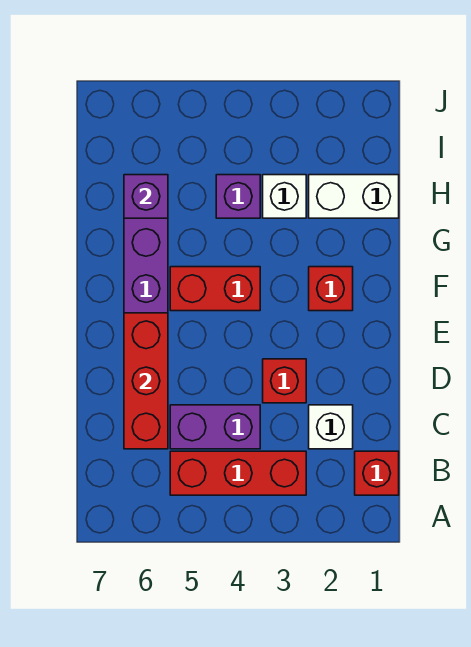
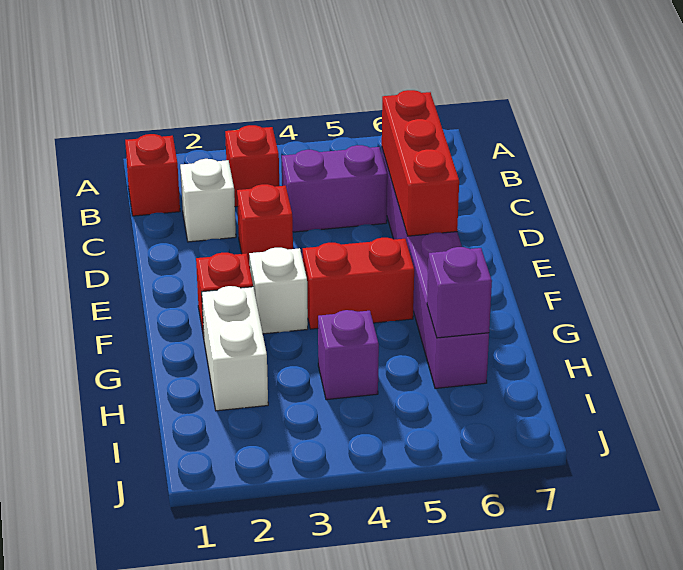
red brick B3:B5 level 1 -> red brick B3 level 1
white brick H1:H2 level 1 -> white brick G2:H2 level 1
white brick H3 level 1 -> white brick F3 level 1

